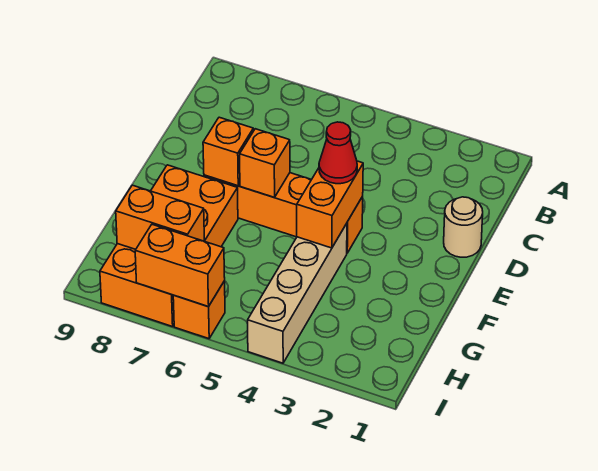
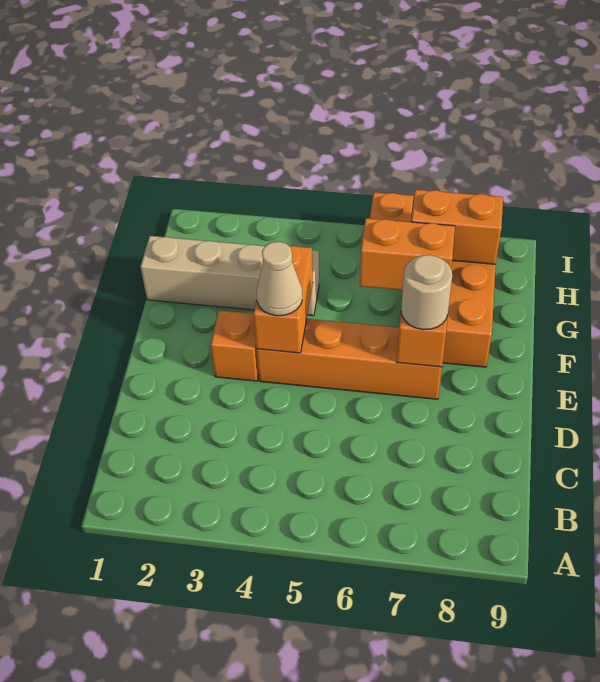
tan round brick D1 level 1 -> tan round brick E7 level 3
red cone E4 level 3 -> tan cone E4 level 3
orange brick E6 level 2 -> orange brick E3 level 1
tan brick F4:I4 level 1 -> tan brick G1:G4 level 1
orange brick I6:I7 level 2 -> orange brick G6:G7 level 2

